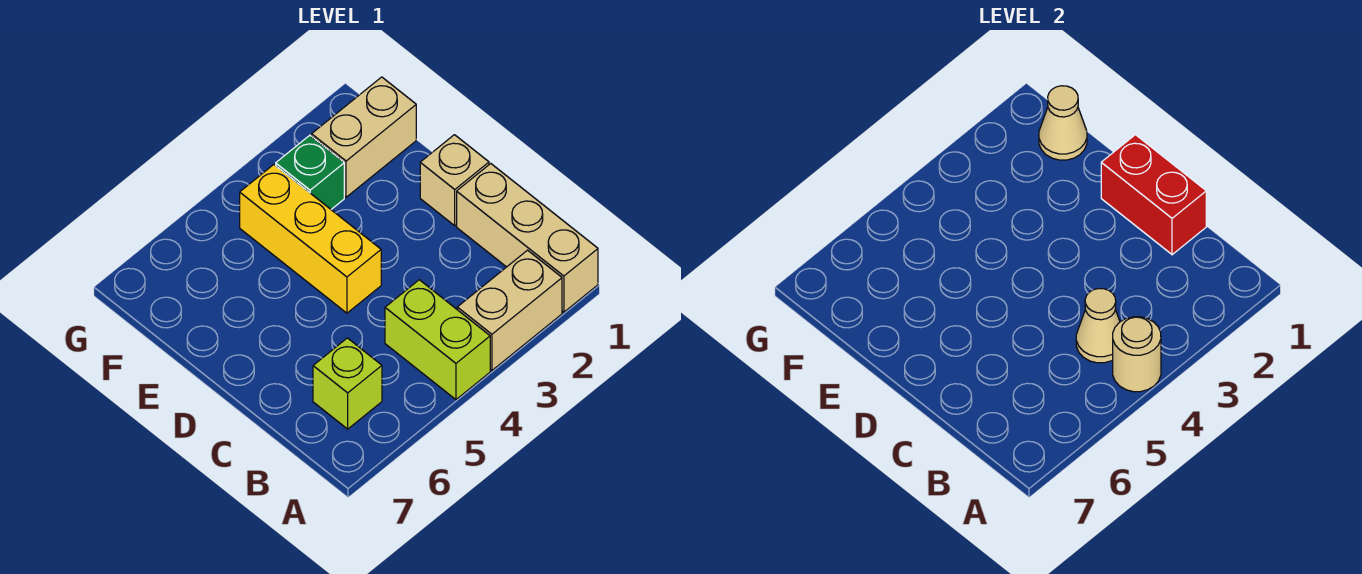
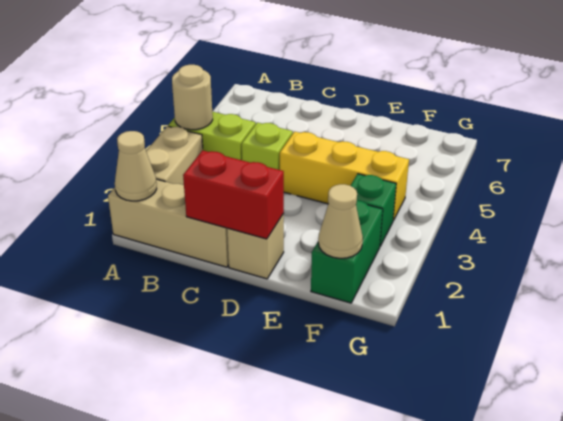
tan cone B4 level 2 -> tan cone A1 level 2
lime brick B6 level 1 -> lime brick C4 level 1
tan brick F1:F2 level 1 -> green brick F1:F2 level 1

